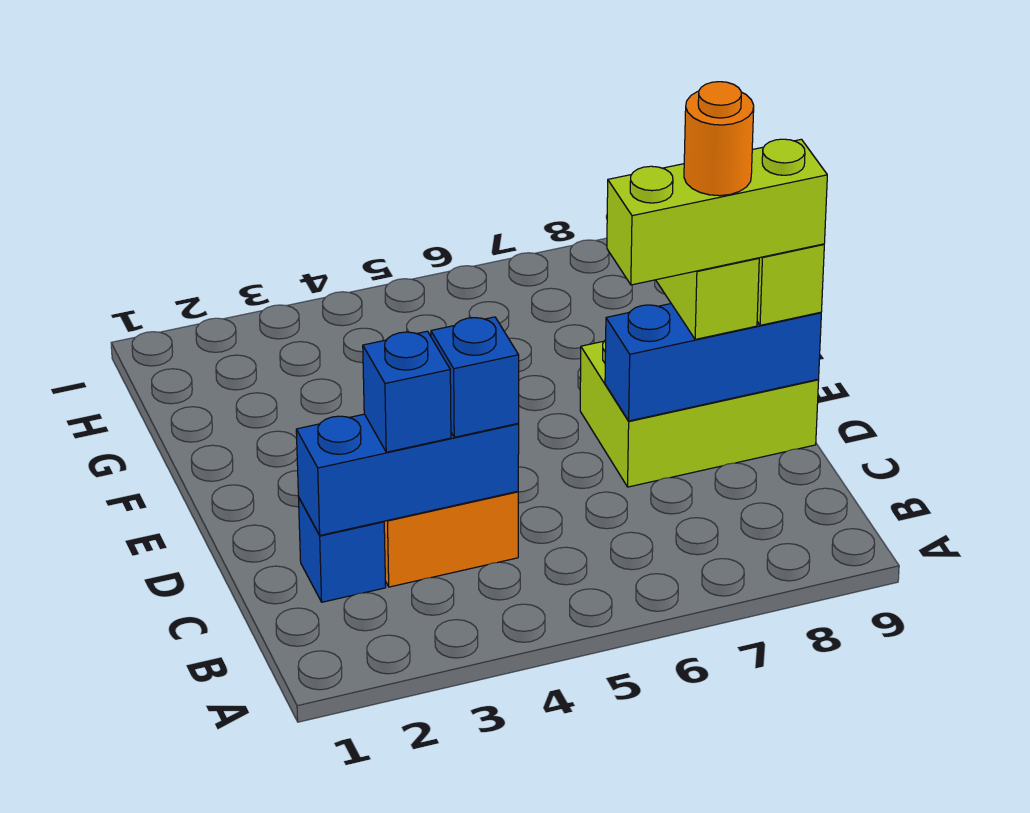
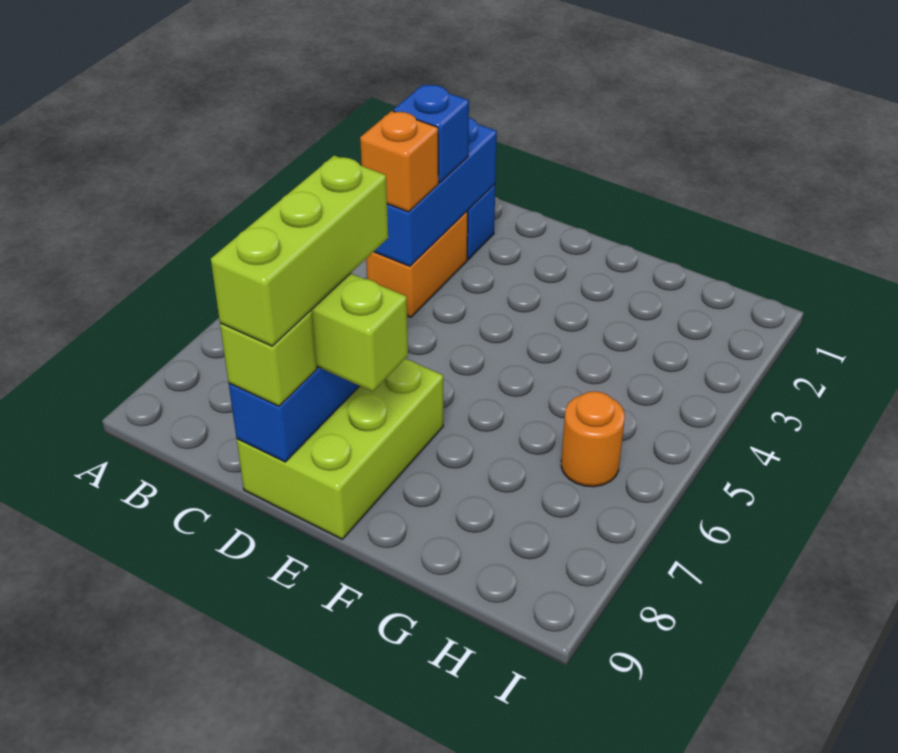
blue brick C4 level 3 -> orange brick C4 level 3
orange round brick D8 level 5 -> orange round brick H6 level 1

